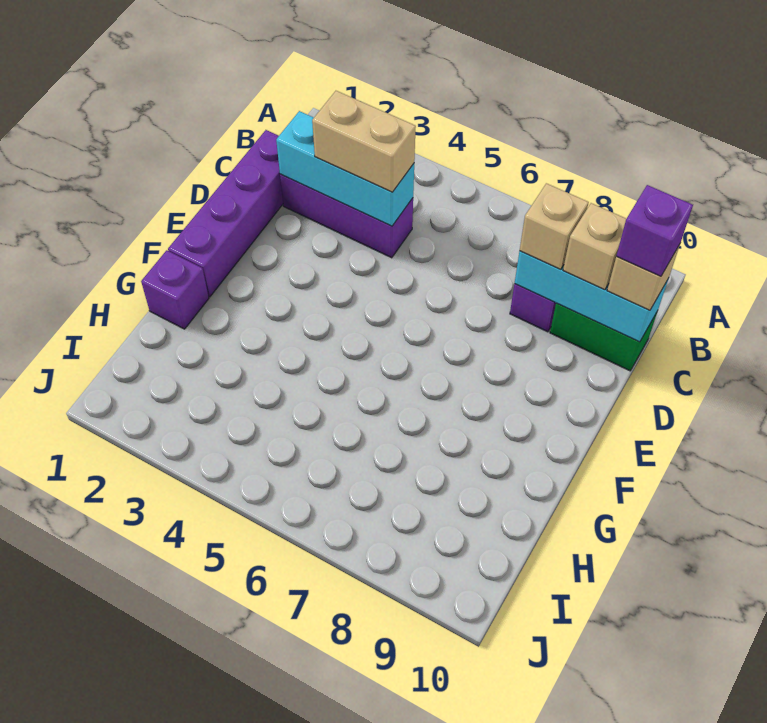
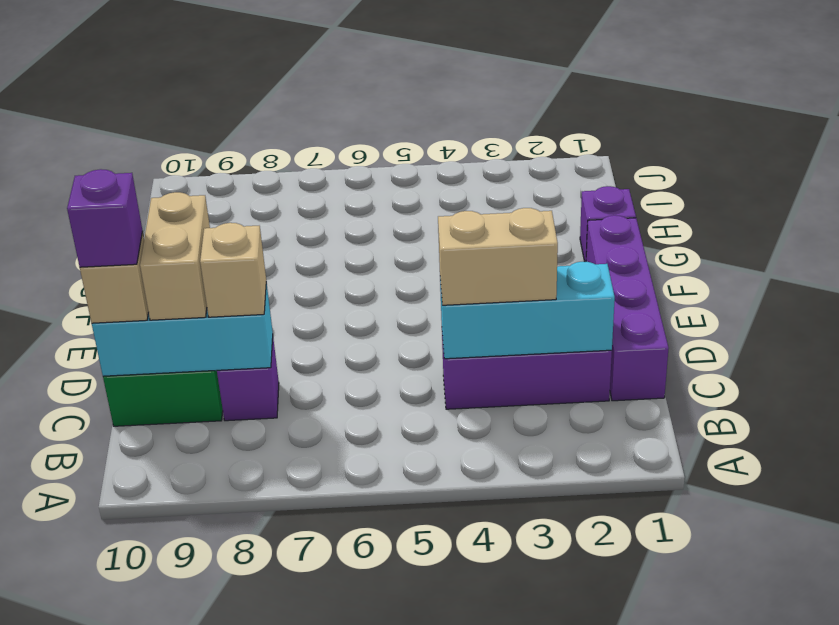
tan brick C9 level 3 -> tan brick C9:D9 level 3

